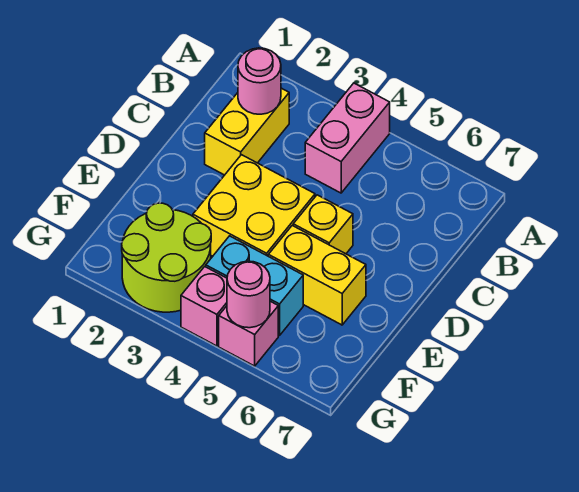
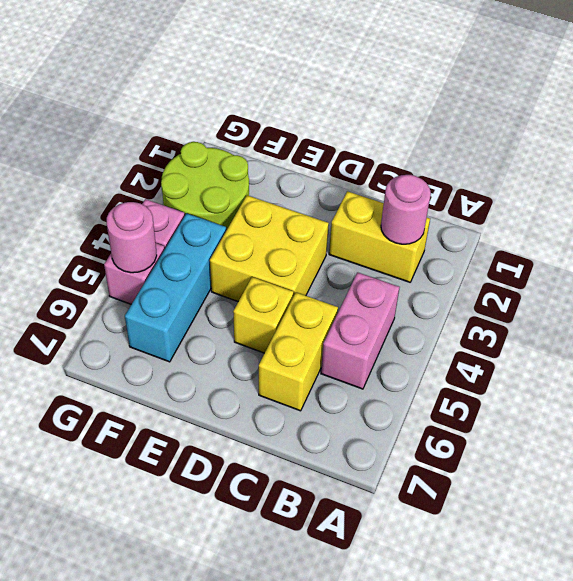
pink brick A4:B4 level 1 -> pink brick B4:B5 level 1
yellow brick E5:E6 level 1 -> yellow brick C5:C6 level 1
cyan brick F4:F5 level 1 -> cyan brick F4:F6 level 1

